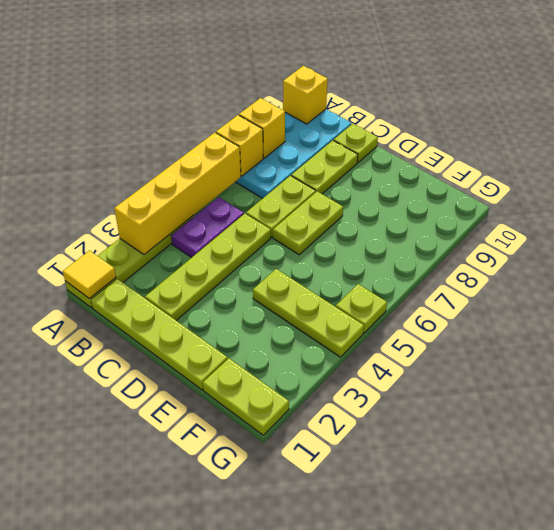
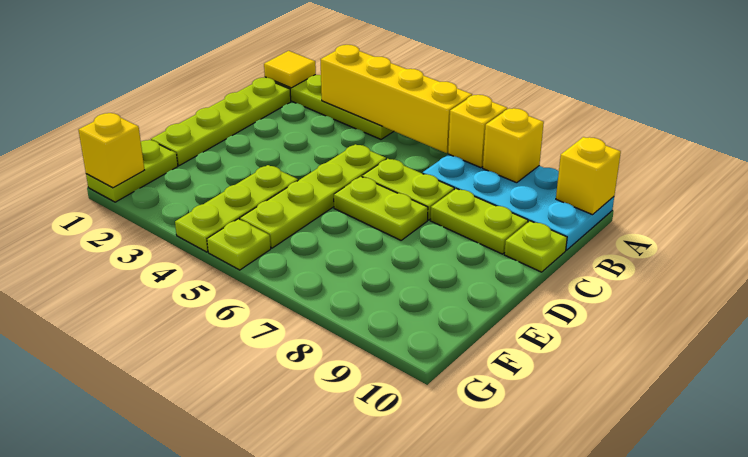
purple plate B4:B5 level 1 -> none
lime plate C2:C5 level 1 -> lime plate C5:F5 level 1
none -> yellow brick G1 level 2

